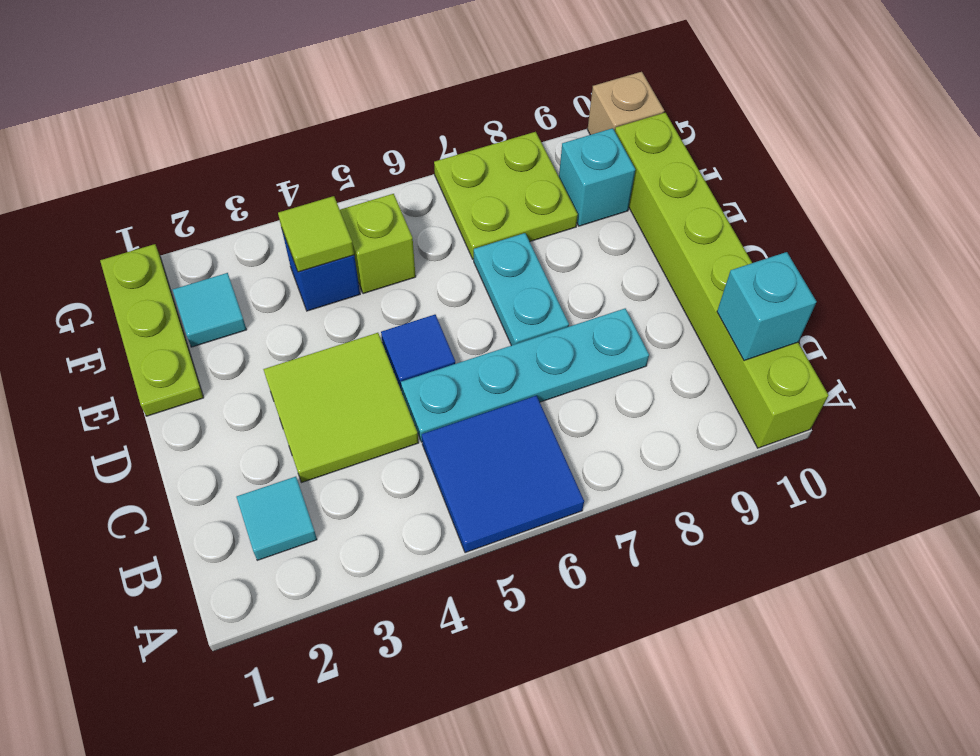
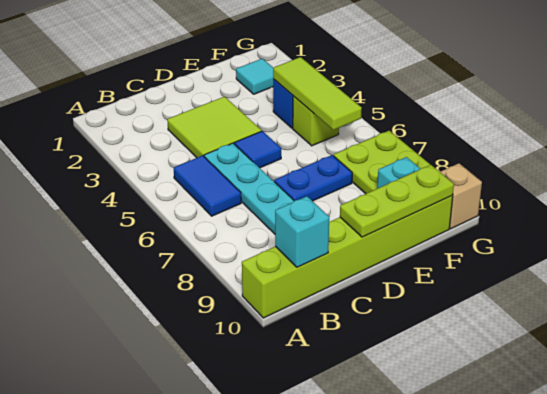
blue tile A5:B6 level 1 -> blue tile B5:B6 level 1
cyan tile B2 level 1 -> none
cyan plate D7:E7 level 1 -> blue plate D7:E7 level 1
lime plate E1:G1 level 1 -> lime plate D10:F10 level 2
lime tile F4 level 2 -> lime tile F4:F6 level 2

